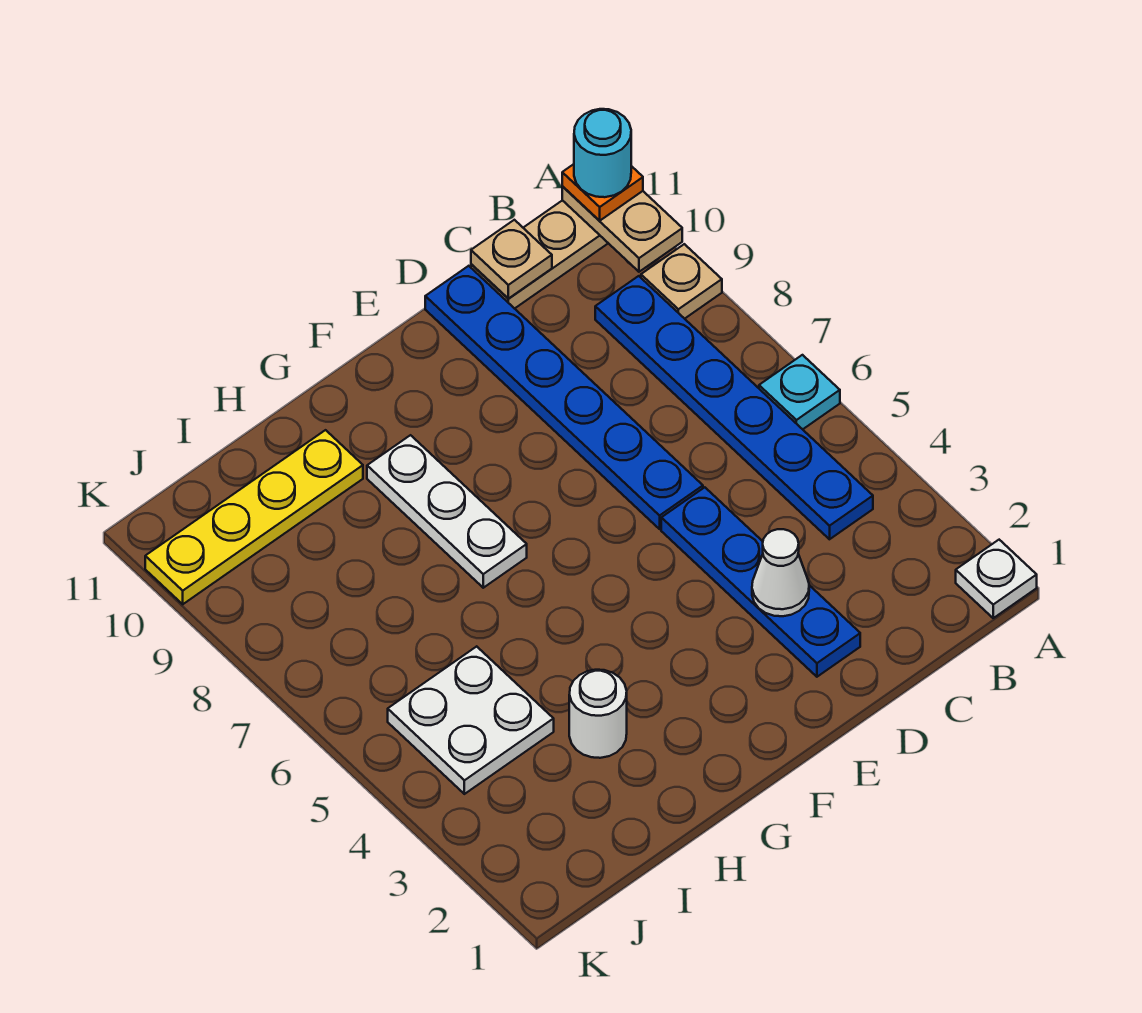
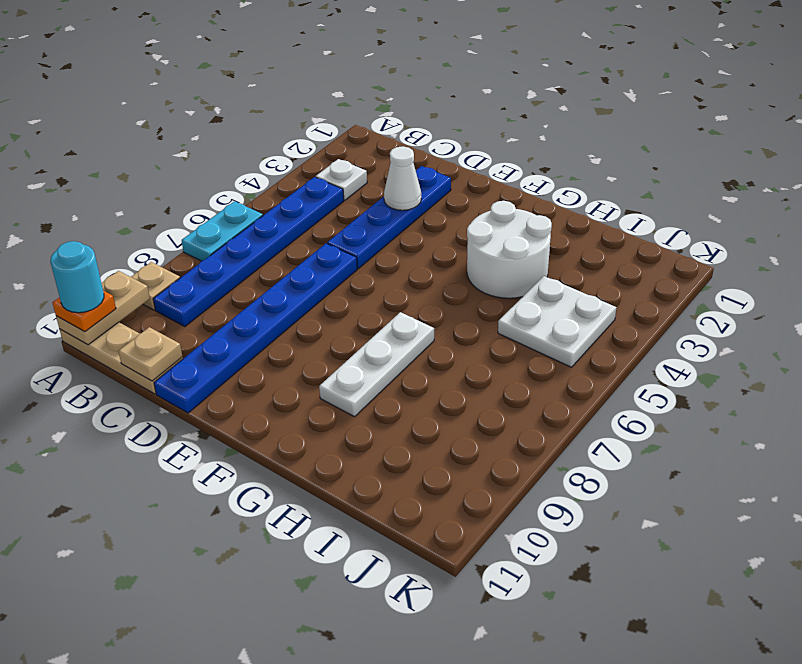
white plate A1 level 1 -> white plate B3 level 1
cyan plate A6 level 1 -> cyan plate A6:A7 level 1
white round brick H3 level 1 -> white round brick G3:H4 level 1
yellow plate H10:K10 level 1 -> none

